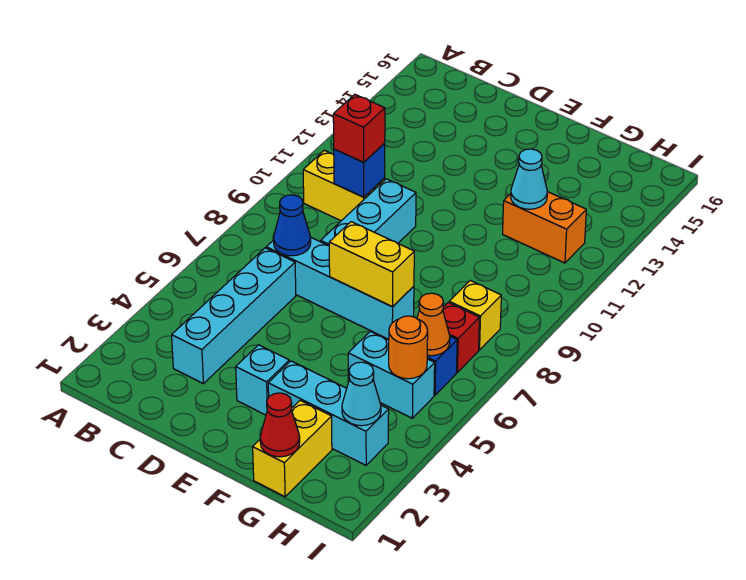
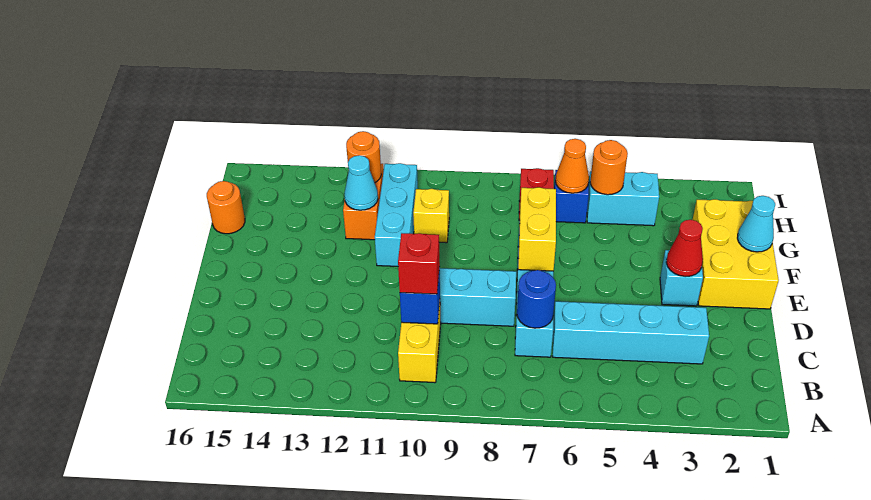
blue cone C7 level 2 -> blue round brick C7 level 2
cyan brick F3:H3 level 1 -> cyan brick F11:H11 level 1
yellow brick G1:G2 level 1 -> yellow brick E1:G2 level 1
red cone G1 level 2 -> red cone E3 level 2
cyan brick G5:H5 level 1 -> cyan brick H4:H5 level 1
none -> orange round brick G16 level 1
cyan cone H3 level 2 -> cyan cone F1 level 2
yellow brick H8 level 1 -> yellow brick G10 level 1
none -> orange round brick H12 level 2

